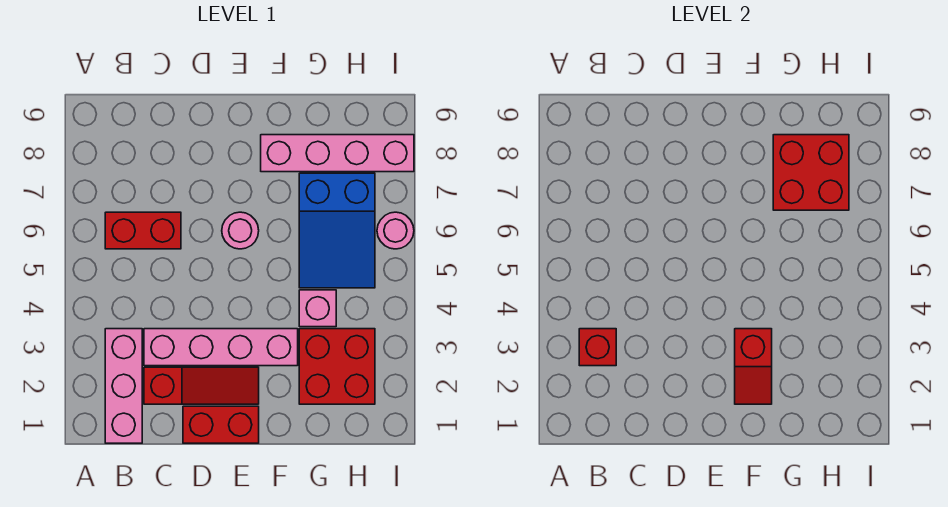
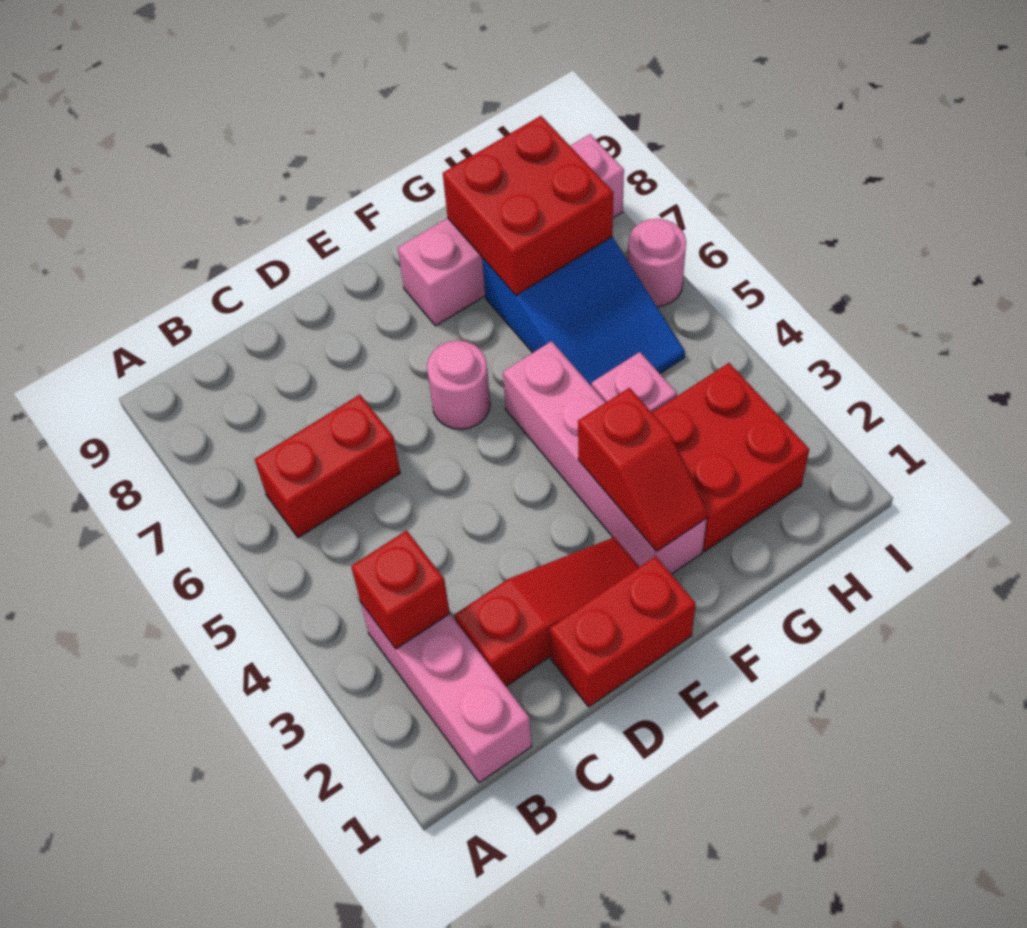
pink brick C3:F3 level 1 -> pink brick F2:F5 level 1

